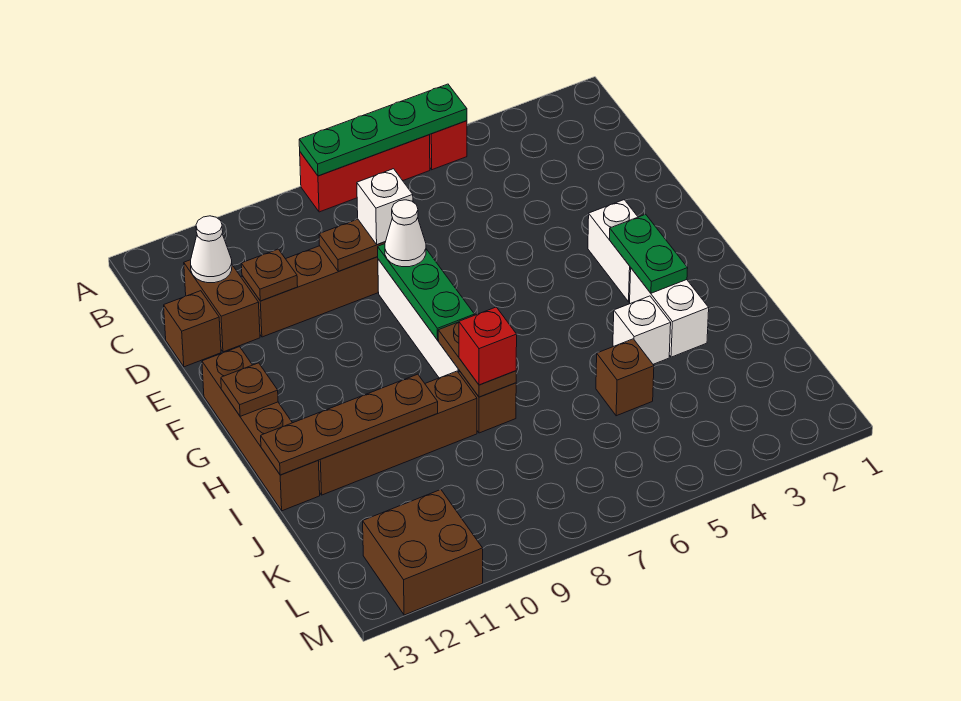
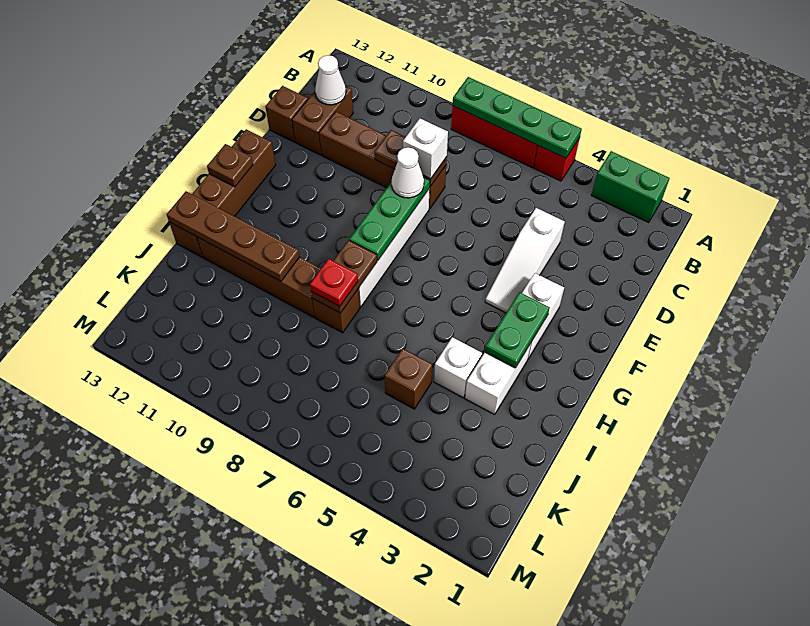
none -> green brick A2:A3 level 1
none -> white slope D4:F4 level 1 top D
brown plate D11 level 2 -> none
red brick I8 level 3 -> red plate I8 level 3
brown brick L11:M12 level 1 -> none

